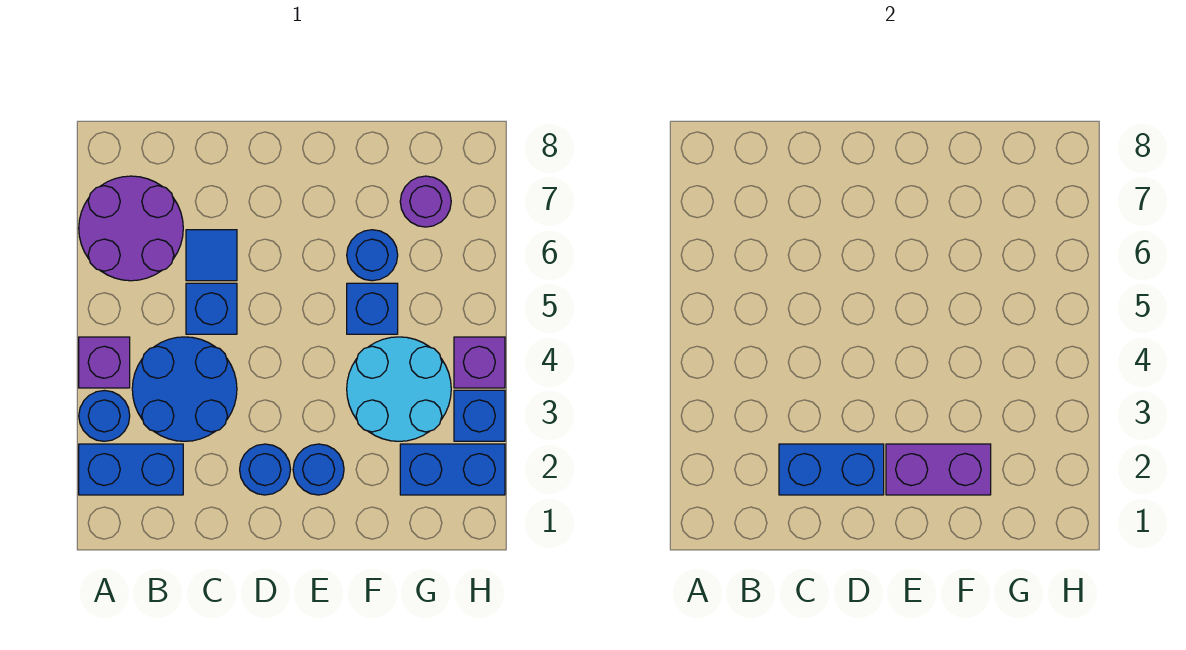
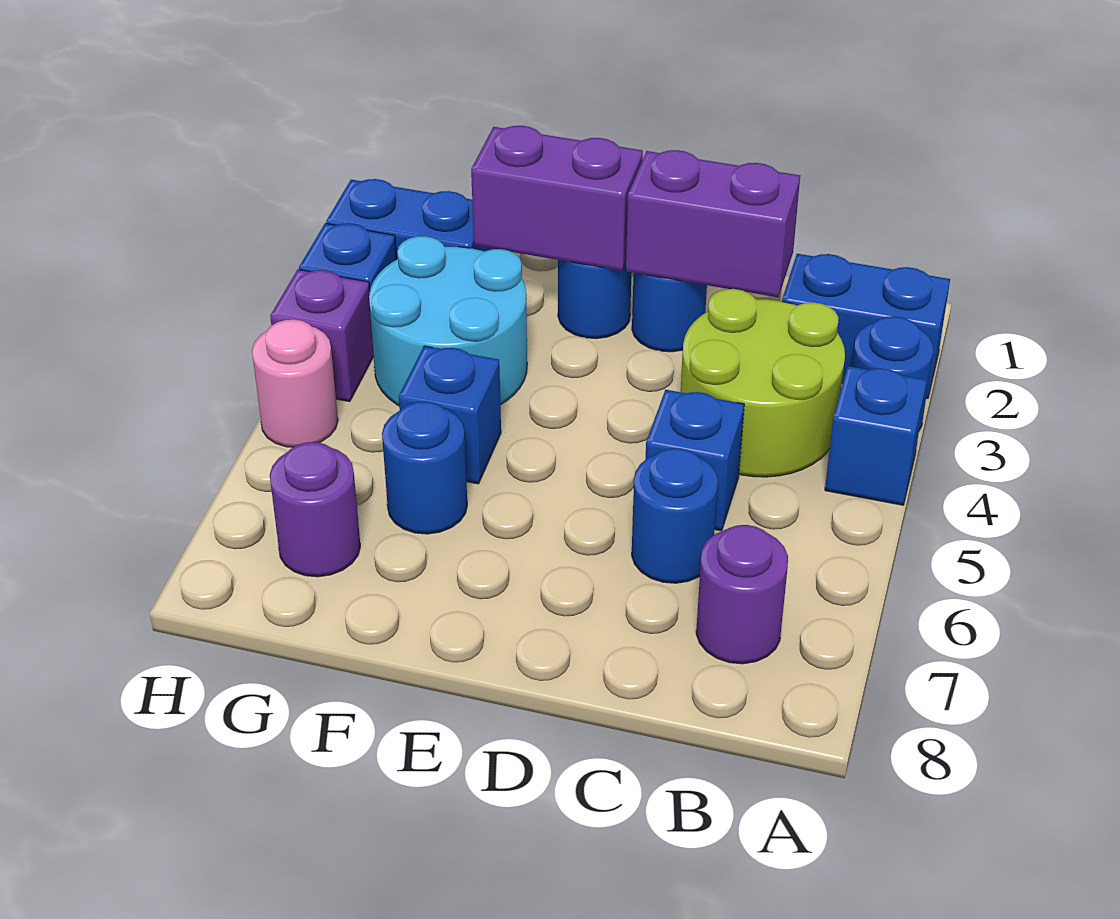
purple brick A4 level 1 -> blue brick A4 level 1
purple round brick A6:B7 level 1 -> purple round brick B7 level 1
blue round brick B3:C4 level 1 -> lime round brick B3:C4 level 1
blue brick C2:D2 level 2 -> purple brick C2:D2 level 2
blue tile C6 level 1 -> blue round brick C6 level 1
none -> pink round brick H5 level 1

